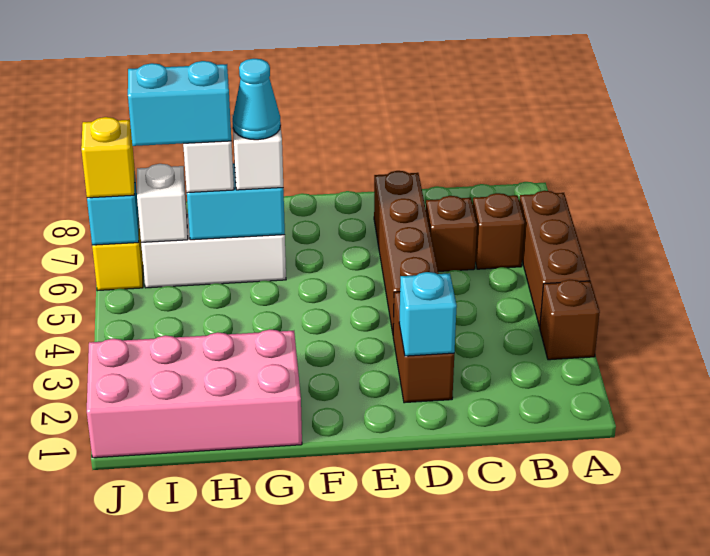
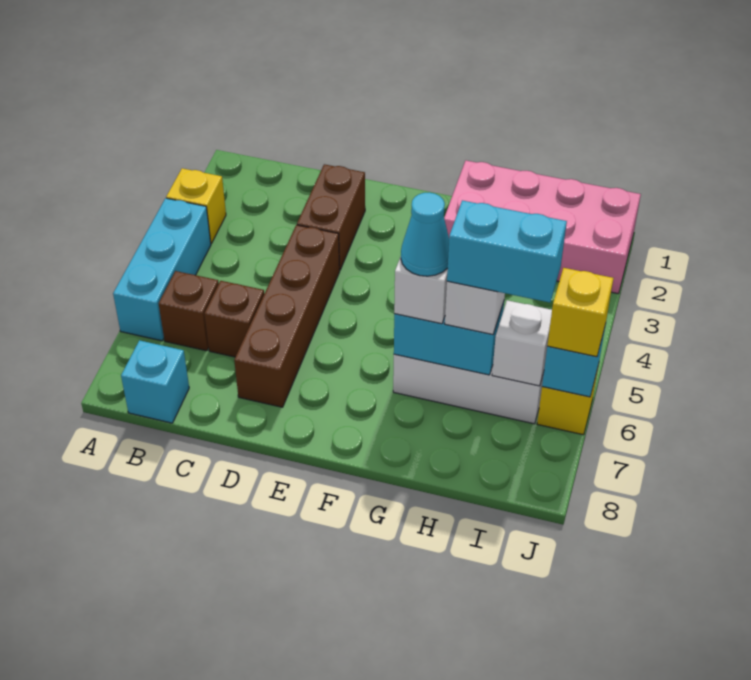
brown brick A3 level 1 -> yellow brick A3 level 1
brown brick A4:A6 level 1 -> cyan brick A4:A6 level 1
cyan brick D2 level 2 -> cyan brick B8 level 1

